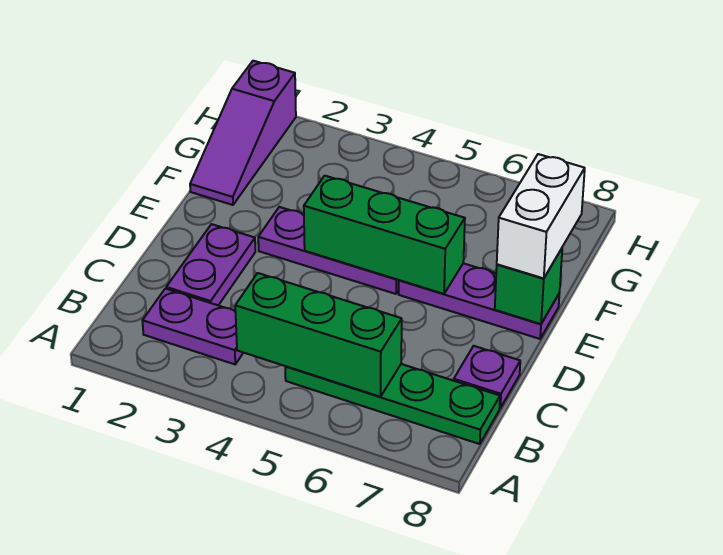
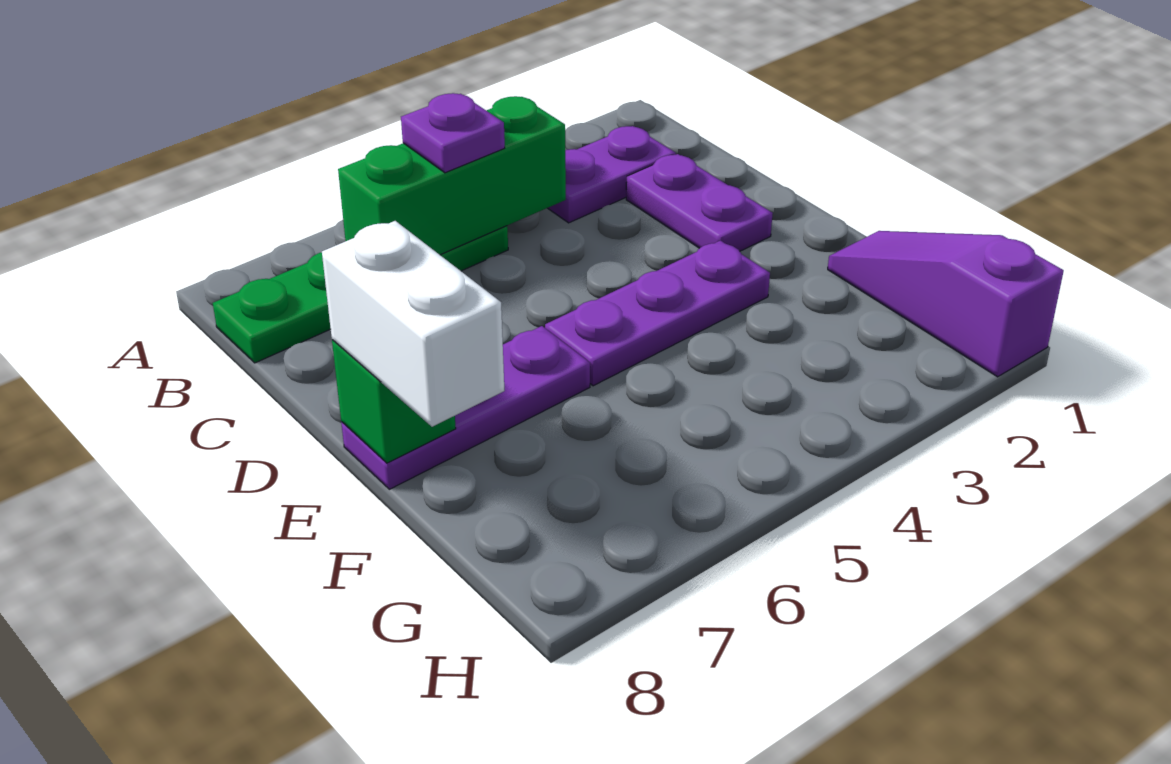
purple plate C8 level 1 -> purple plate B5 level 3
green brick E4:E6 level 2 -> none

